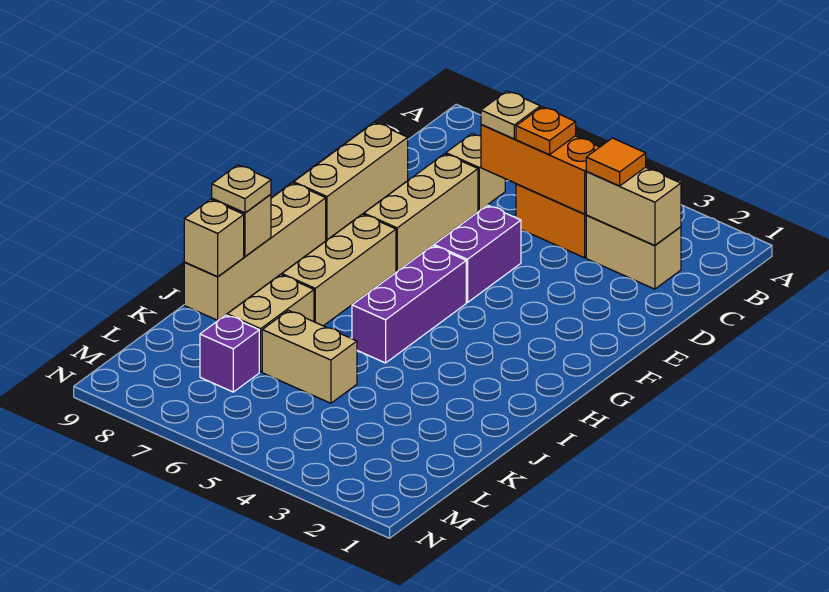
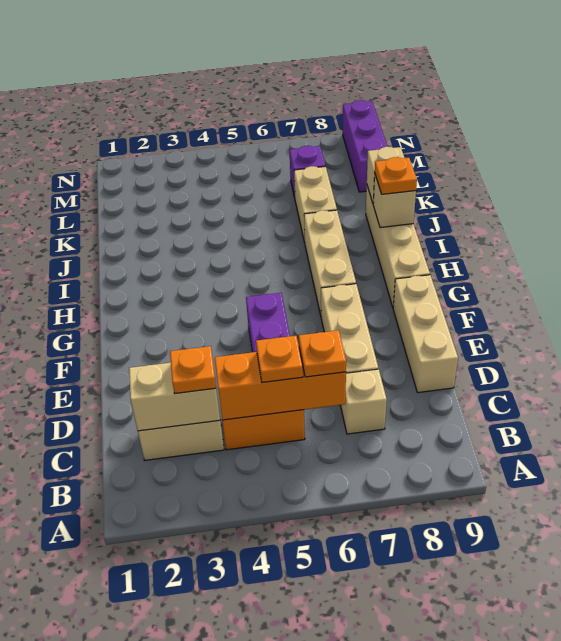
orange tile C3 level 3 -> orange plate C3 level 3
tan plate C6 level 3 -> orange plate C6 level 3
purple brick G5:I5 level 1 -> purple brick L9:N9 level 1
tan plate I9 level 3 -> orange plate I9 level 3
tan brick K5:K6 level 1 -> none

